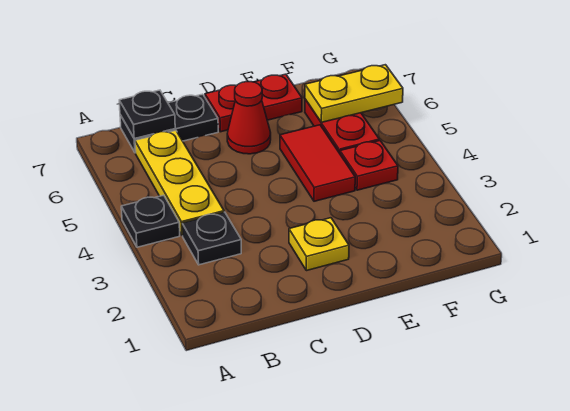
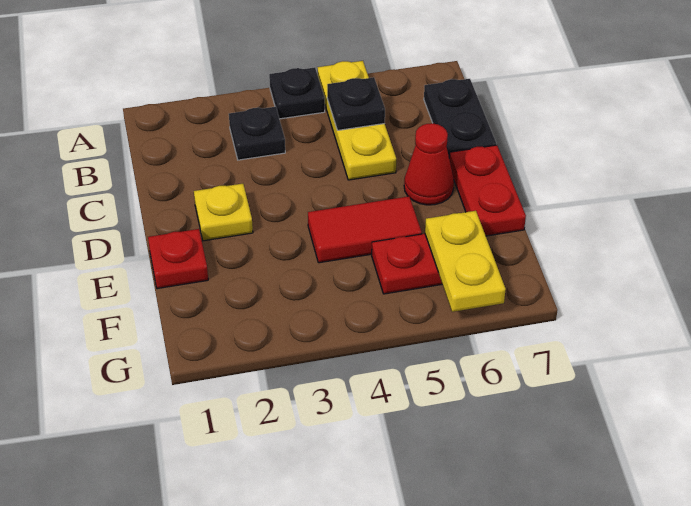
yellow plate B4:B6 level 1 -> yellow plate A5:C5 level 1
black plate B7 level 2 -> black plate B5 level 2
red plate F4 level 1 -> red plate E1 level 1

